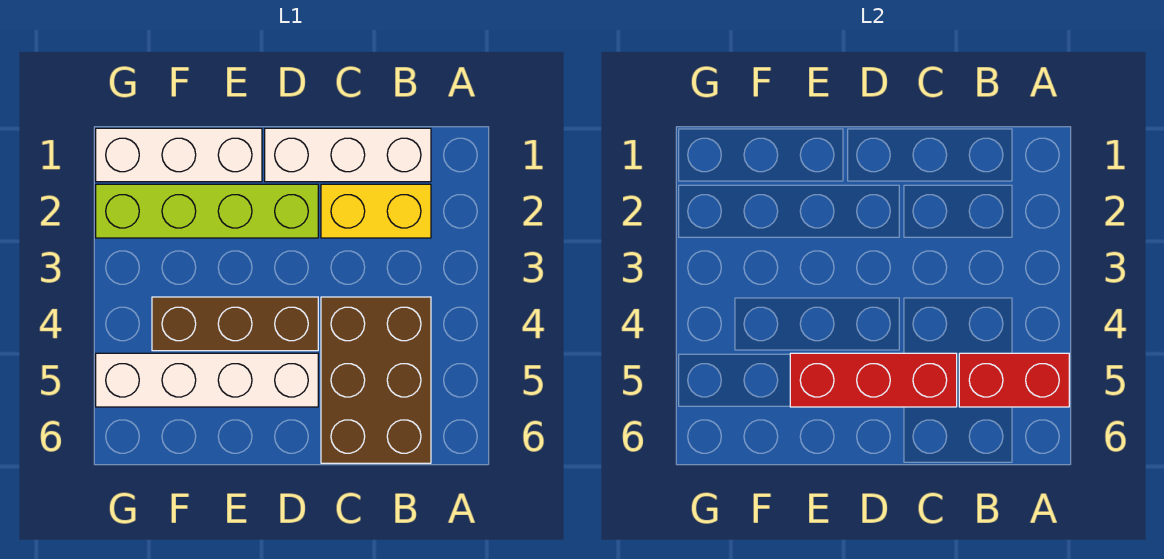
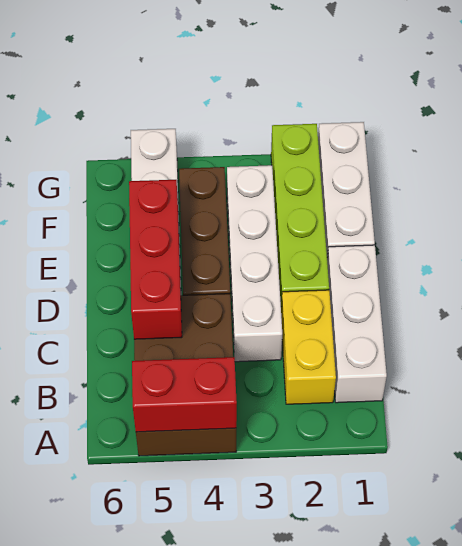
red brick A5:B5 level 2 -> red brick A4:A5 level 2
brown brick B4:C6 level 1 -> brown brick A4:C5 level 1
none -> white brick C3:F3 level 1

